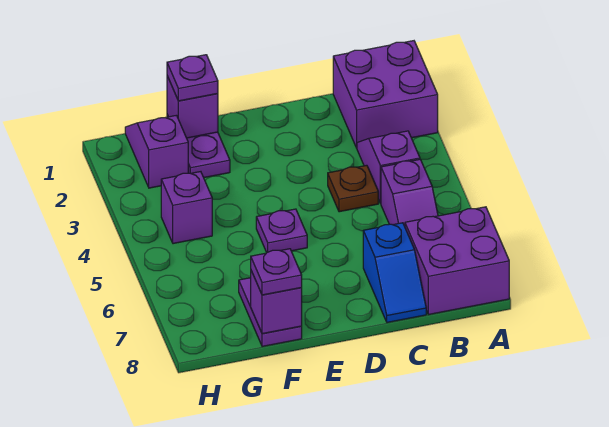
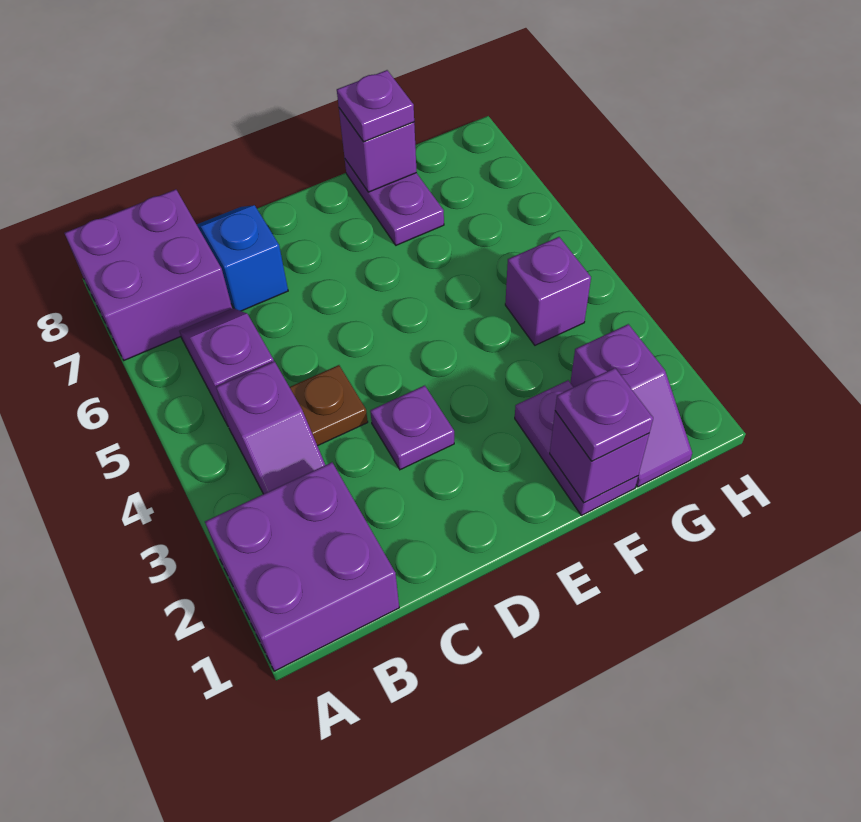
purple plate E5 level 1 -> purple plate D3 level 1

